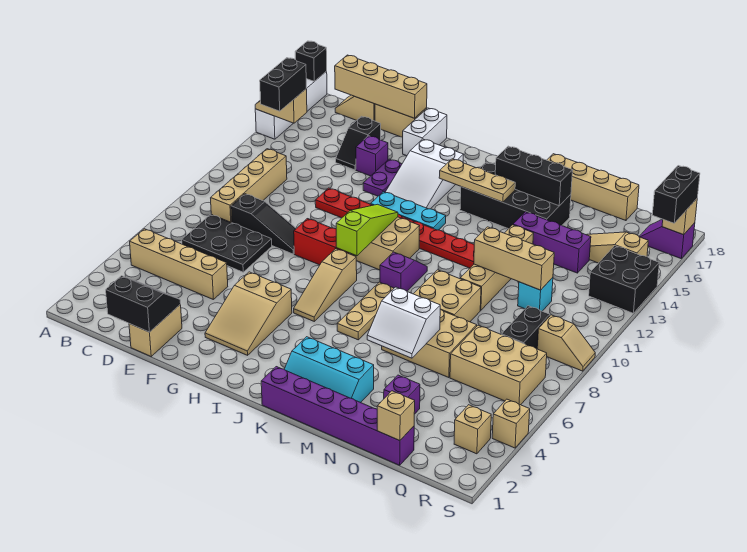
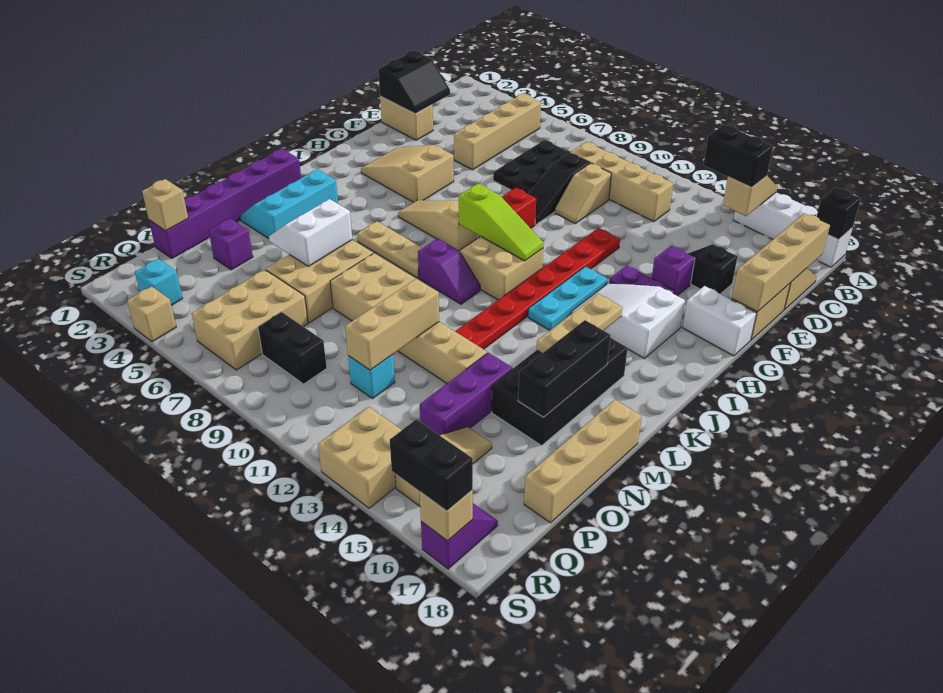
tan brick R3 level 1 -> cyan brick R3 level 1
tan slope R9:S9 level 1 top R -> tan slope D10:E10 level 1 top D
black brick R13:S14 level 1 -> tan brick R13:S14 level 1

